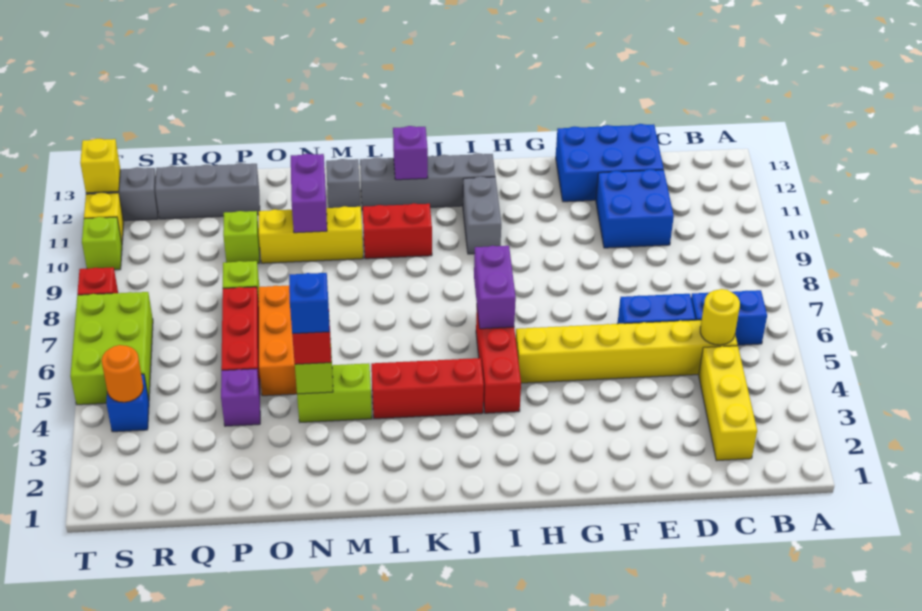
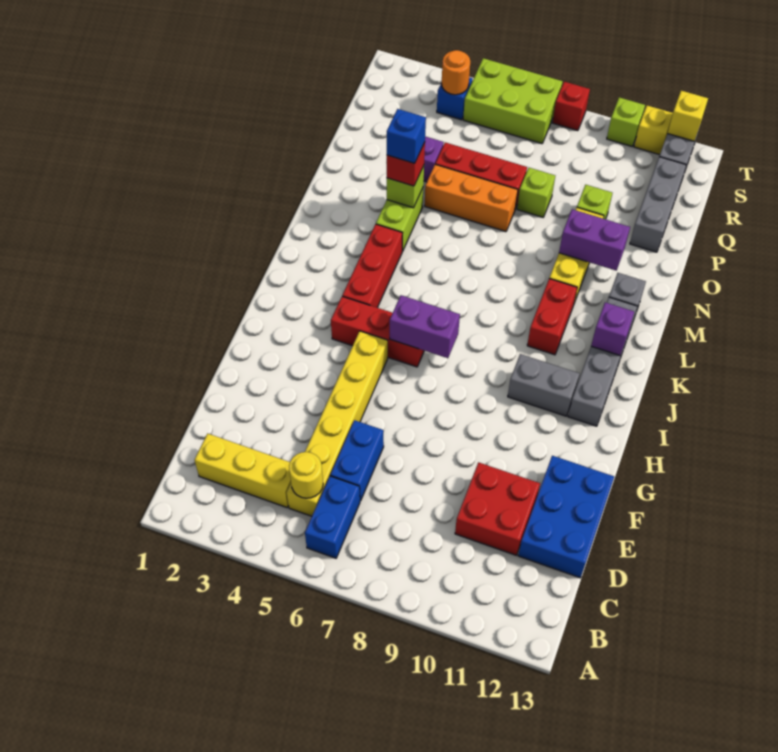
blue brick D10:E11 level 1 -> red brick D10:E11 level 1

